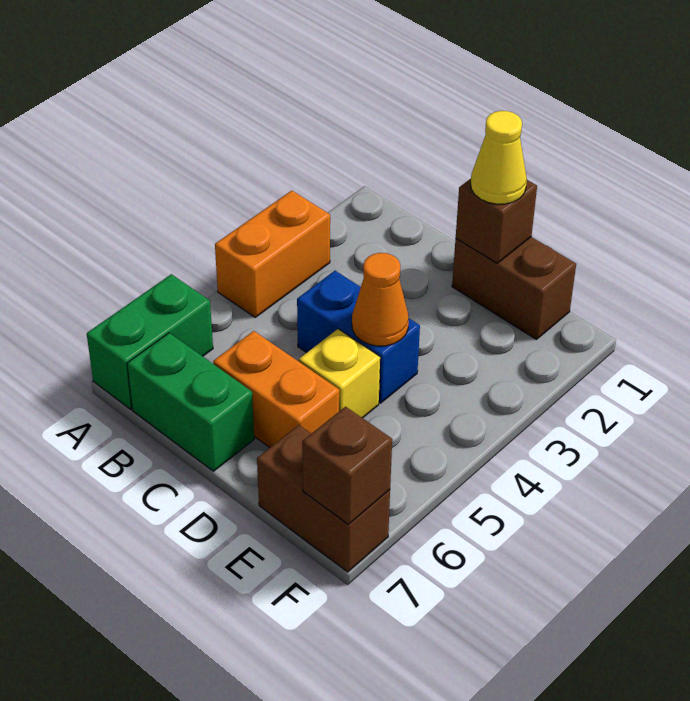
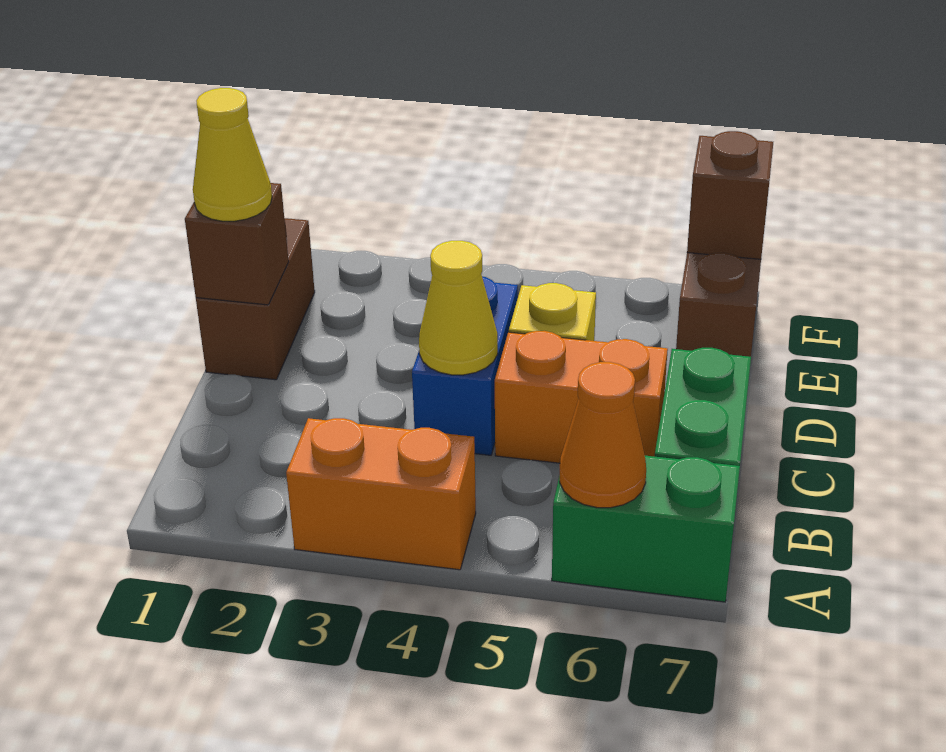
none -> yellow cone C4 level 2
orange brick C6:D6 level 1 -> orange brick C5:C6 level 1
orange cone D4 level 2 -> orange cone A6 level 2

